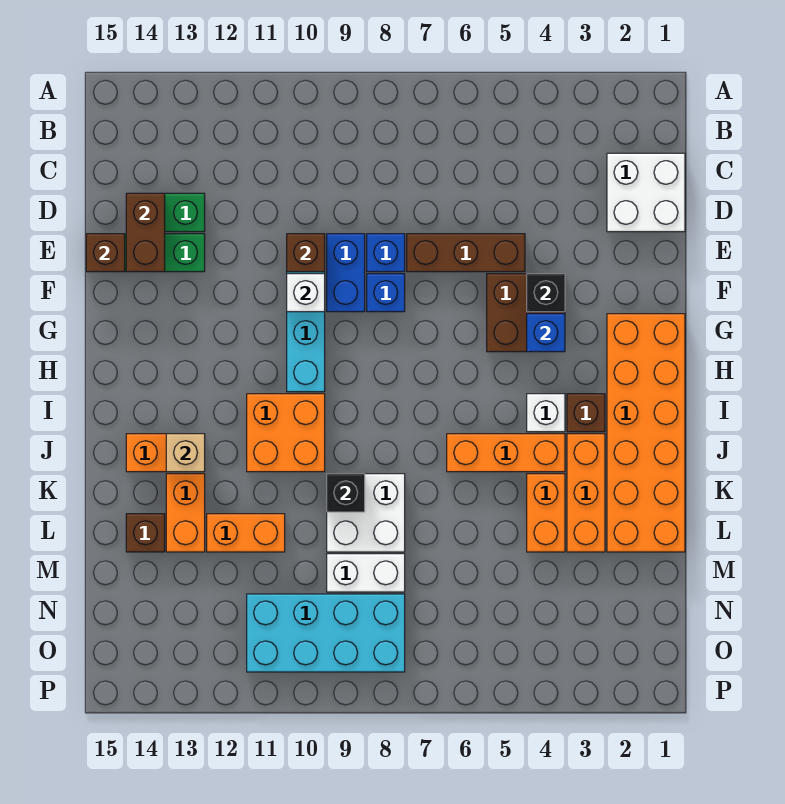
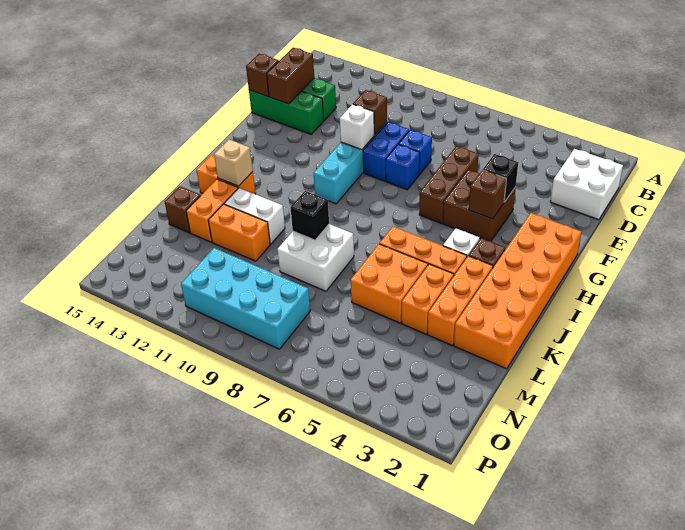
brown brick E5:E7 level 1 -> brown brick E6:G6 level 1
blue brick G4 level 2 -> brown brick G4 level 2
orange brick I10:J11 level 1 -> orange brick K5:L6 level 1
white brick M8:M9 level 1 -> white brick K11:K12 level 1

